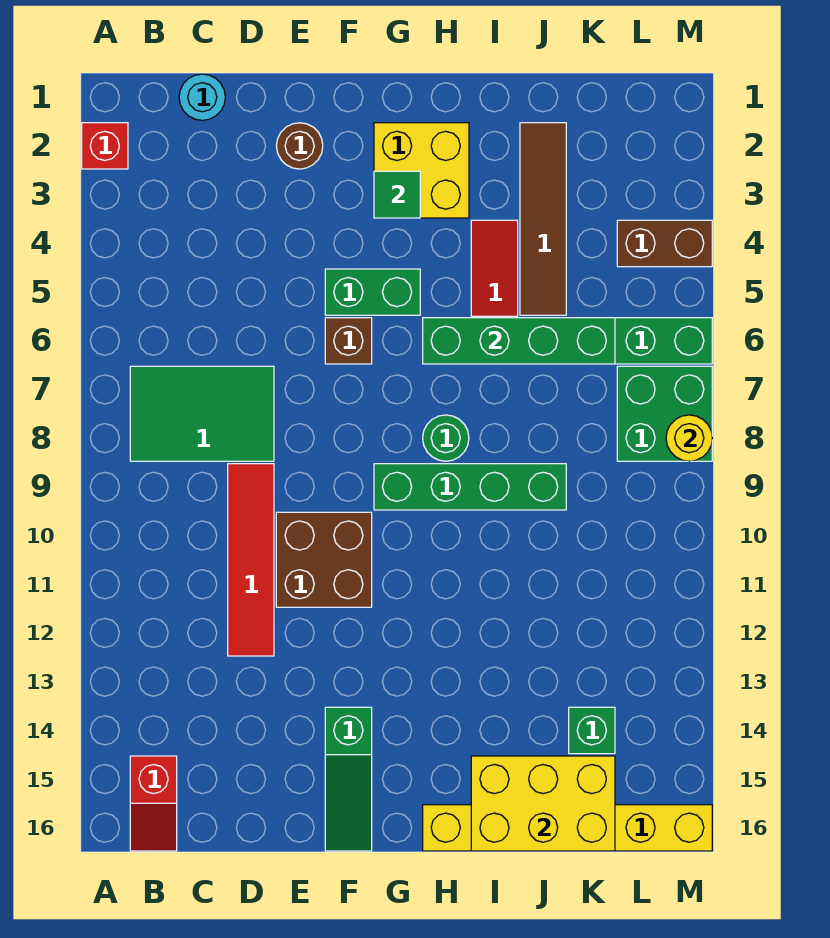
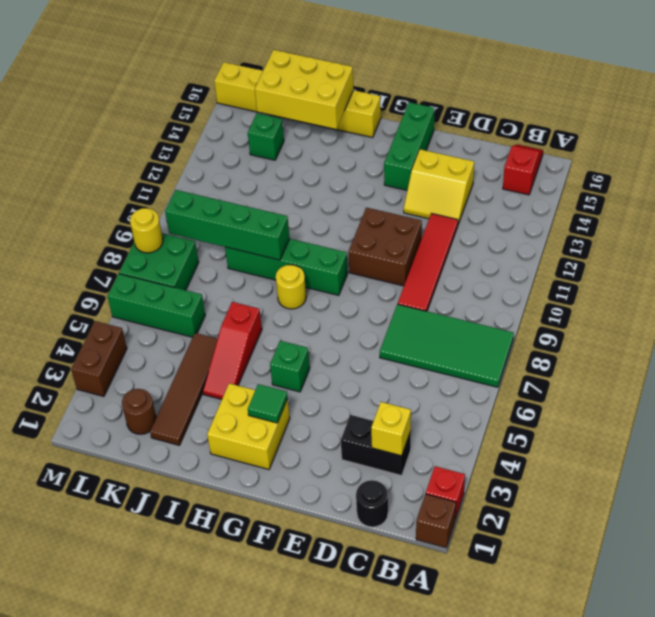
green tile B7:D8 level 1 -> green tile A7:D8 level 1
cyan round brick C1 level 1 -> black round brick C1 level 1
none -> black brick C3:D3 level 1
none -> yellow brick C3 level 2
none -> yellow slope D13:E14 level 1 top 14
brown round brick E2 level 1 -> brown round brick K2 level 1
green brick F5:G5 level 1 -> green brick G5 level 1
brown brick F6 level 1 -> brown brick A1 level 1
green slope F14:F16 level 1 top 14 -> green brick F14:F16 level 1
green brick H6:K6 level 2 -> green brick I9:L9 level 2
green round brick H8 level 1 -> yellow round brick H8 level 1
brown brick L4:M4 level 1 -> brown brick M3:M4 level 1

